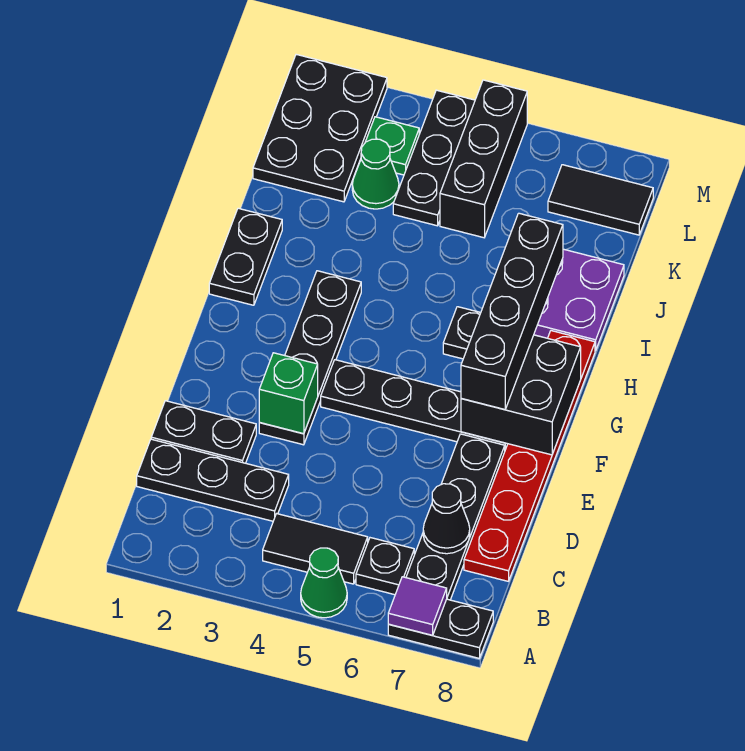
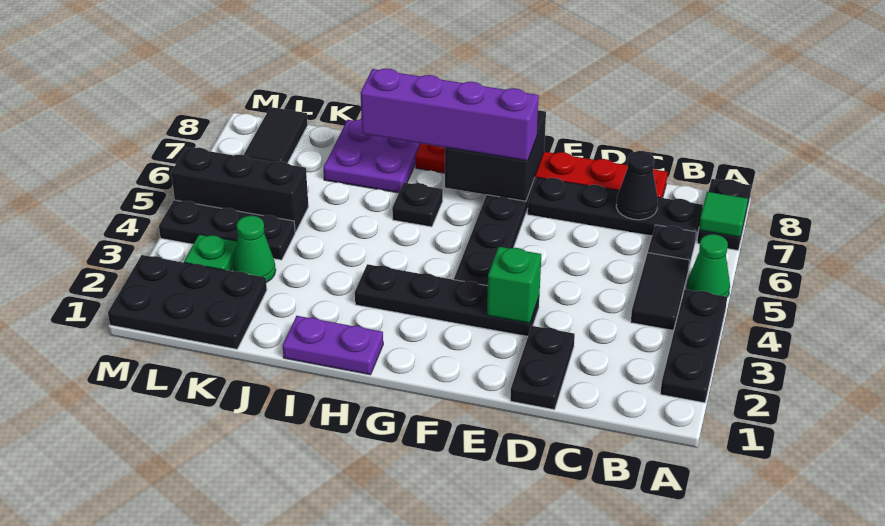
purple tile A7 level 2 -> green tile A7 level 2
black plate C1:C3 level 1 -> black plate A2:A4 level 1
black brick F7:I7 level 3 -> purple brick F7:I7 level 3
black plate H1:I1 level 1 -> purple plate H1:I1 level 1

